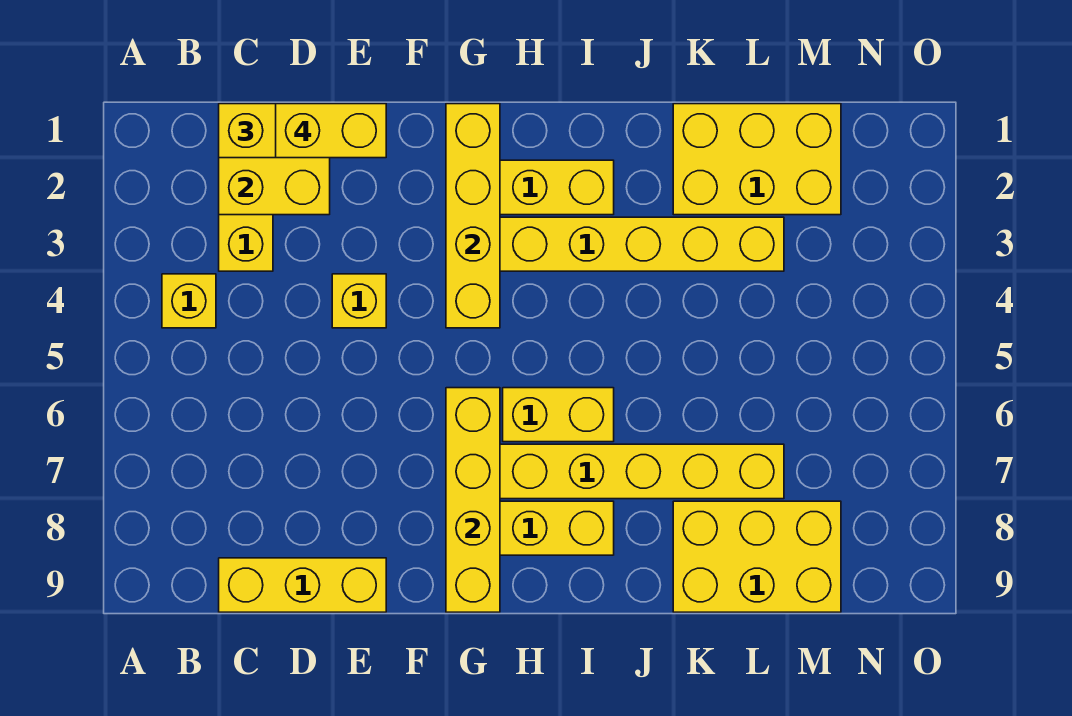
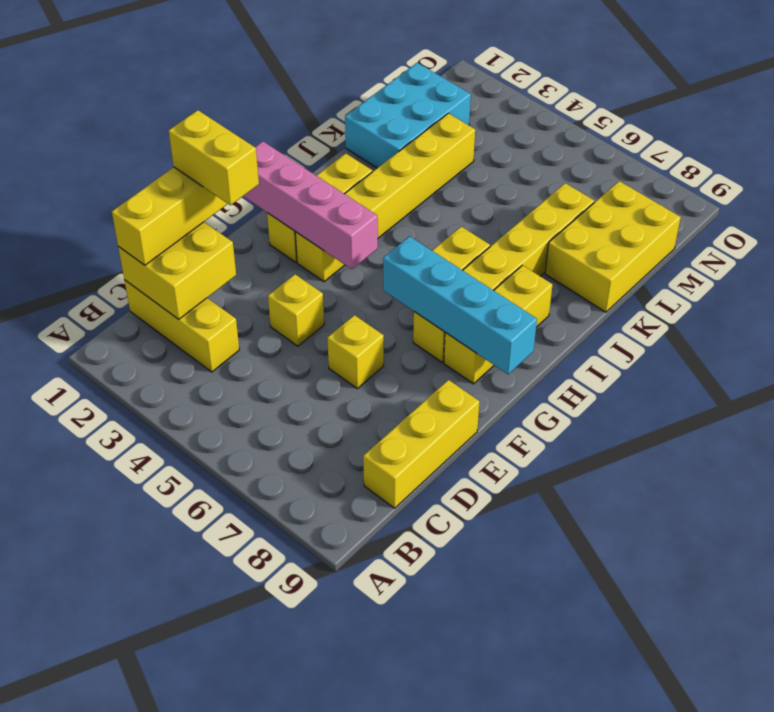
yellow brick B4 level 1 -> yellow brick E6 level 1
yellow brick D1:E1 level 4 -> yellow brick E1:E2 level 4
yellow brick G1:G4 level 2 -> pink brick G1:G4 level 2
yellow brick G6:G9 level 2 -> cyan brick G6:G9 level 2
yellow brick K1:M2 level 1 -> cyan brick K1:M2 level 1

